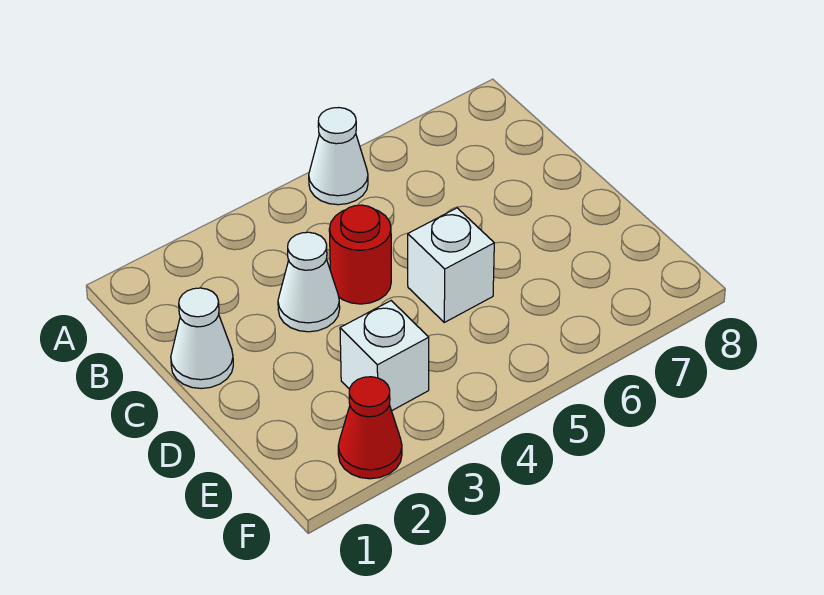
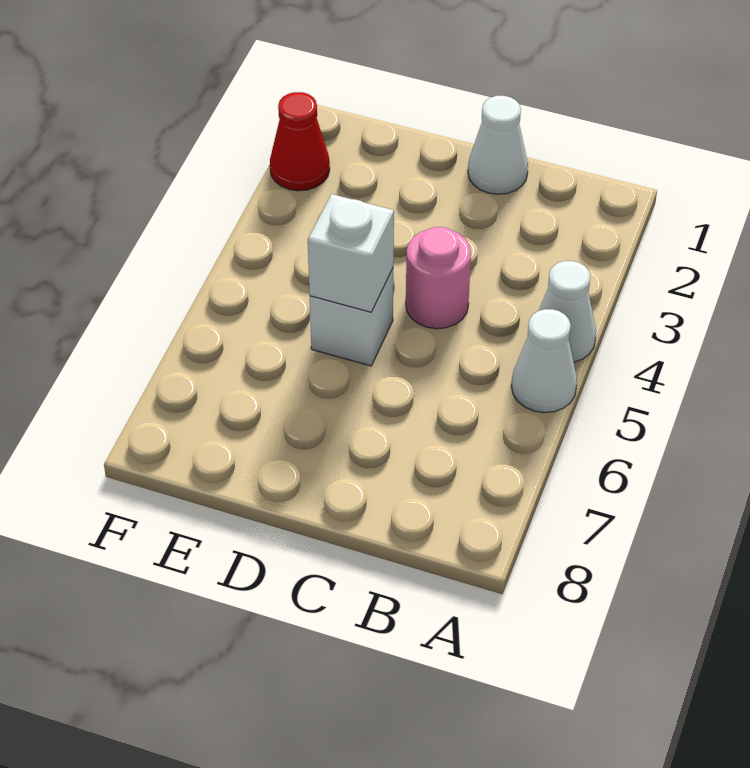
white cone C3 level 1 -> white cone A4 level 1
red round brick C4 level 1 -> pink round brick C4 level 1
white brick E3 level 1 -> white brick D5 level 2

